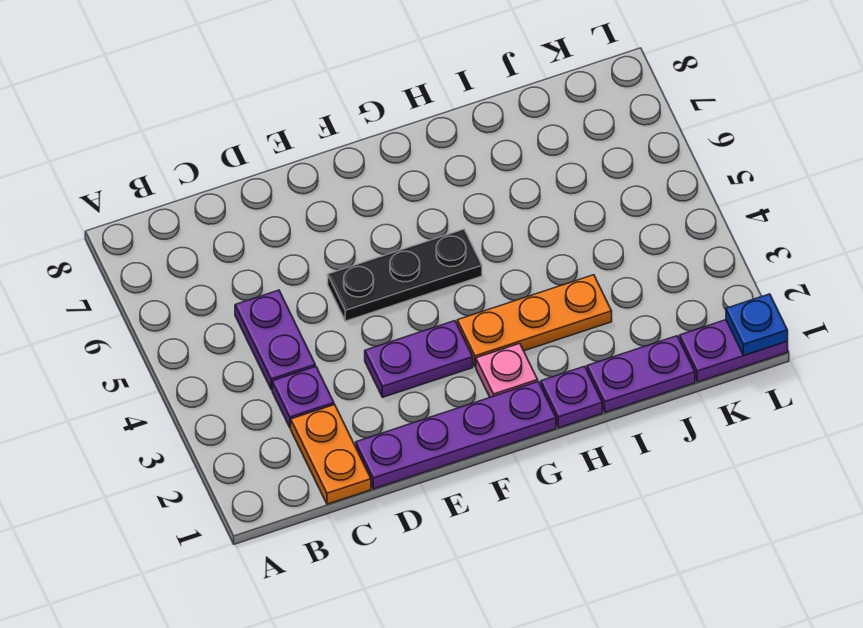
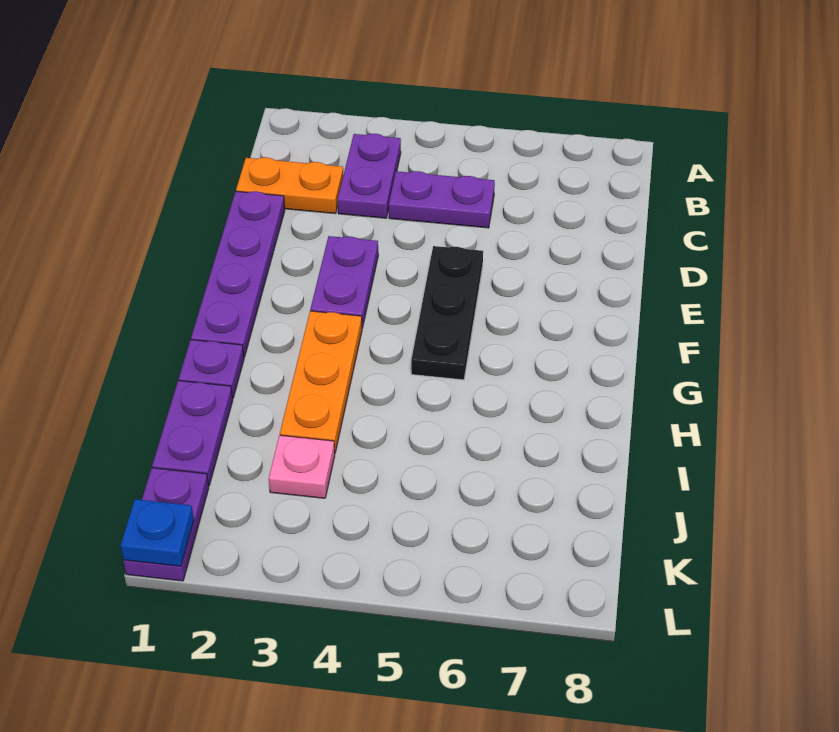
purple plate C3 level 1 -> purple plate B3:C3 level 1
pink plate G2 level 1 -> pink plate J3 level 1

